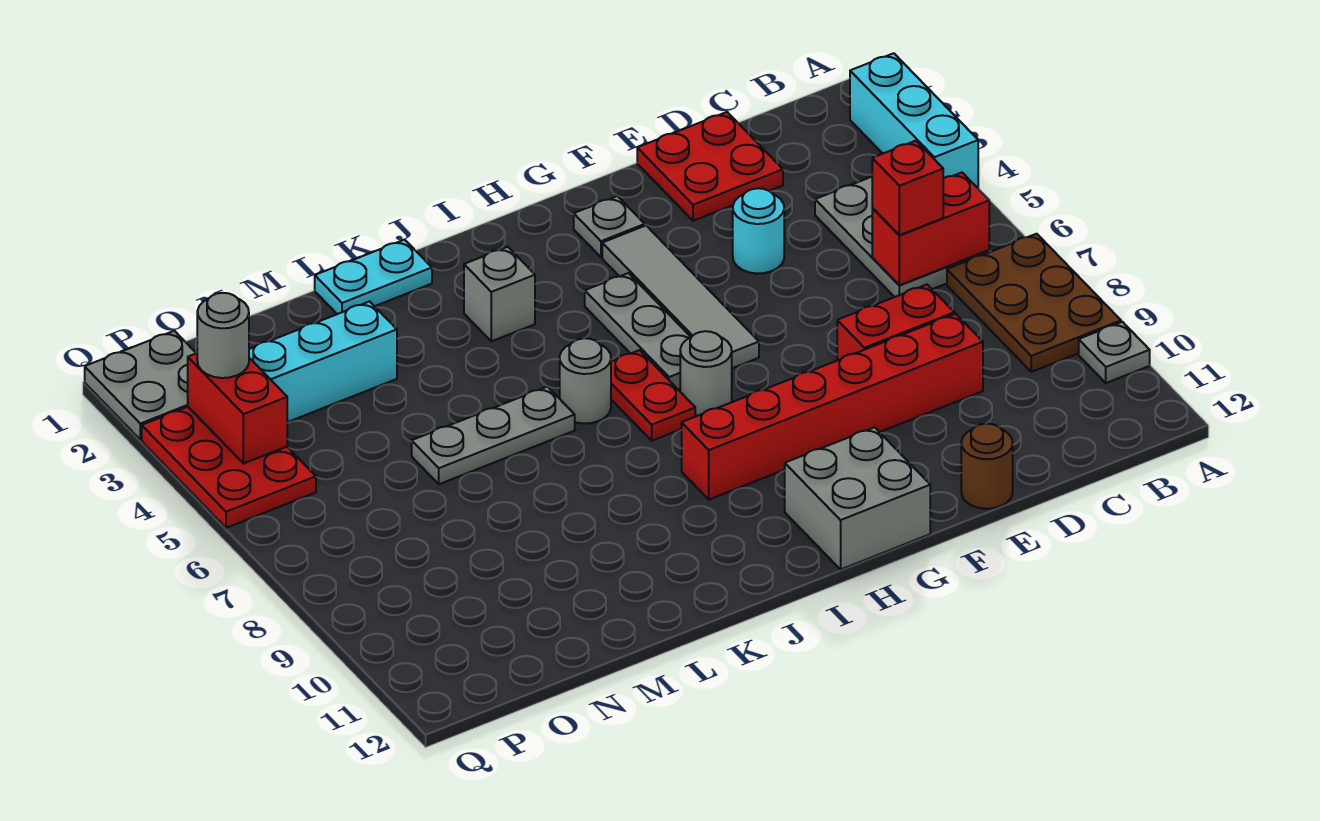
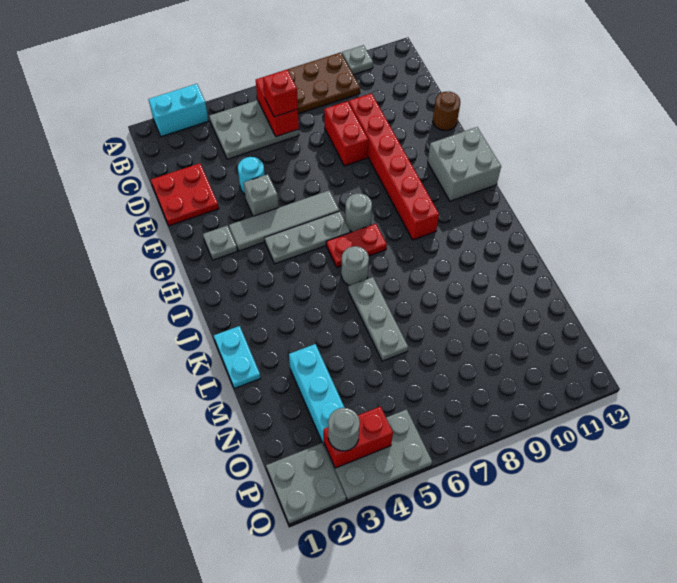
cyan brick A2:A4 level 1 -> cyan brick A2:A3 level 1
grey brick J3 level 1 -> grey brick F4 level 1
red plate P3:Q5 level 1 -> grey plate P3:Q5 level 1

